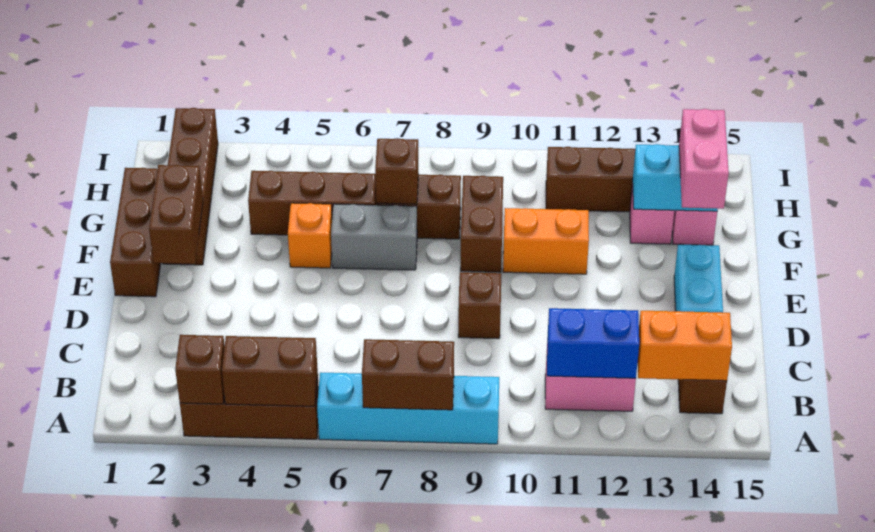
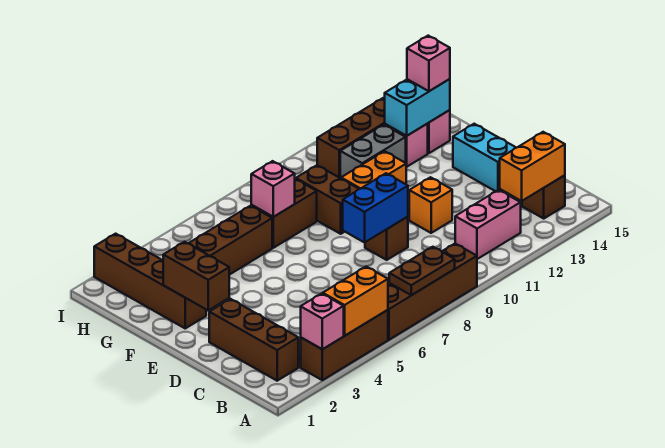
brown brick A3 level 2 -> pink brick A3 level 2
brown brick A4:A5 level 2 -> orange brick A4:A5 level 2
cyan brick A6:A9 level 1 -> brown brick A6:A9 level 1
brown brick A7:A8 level 2 -> brown plate A7:A8 level 2
blue brick B11:B12 level 2 -> blue brick D8:D9 level 2
brown brick E1:G1 level 1 -> brown brick B2:D2 level 1
orange brick F5 level 1 -> orange brick D11 level 1
grey brick F6:F7 level 1 -> grey brick G11:G12 level 1
pink brick F14:G14 level 3 -> pink brick G14 level 3
brown brick G7 level 2 -> pink brick G7 level 2

